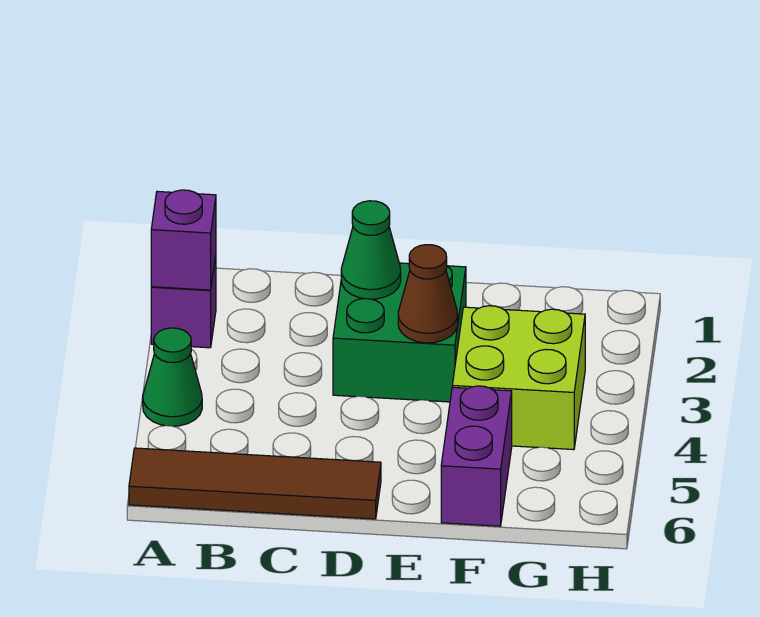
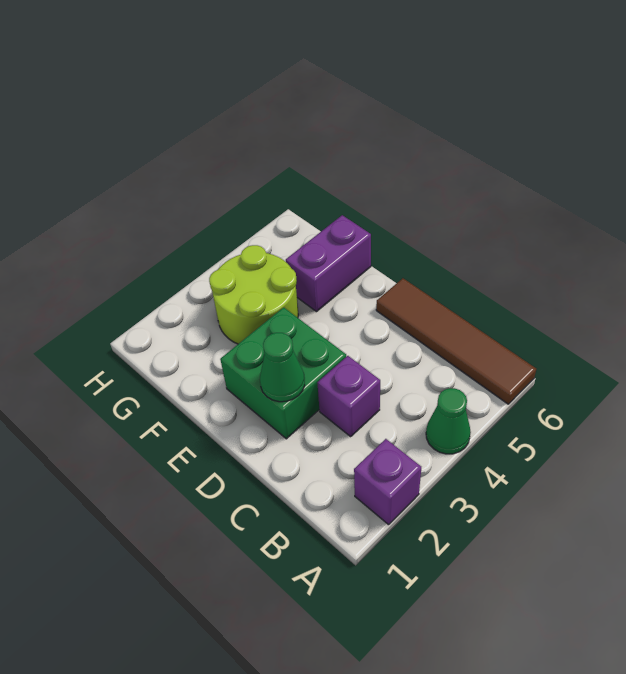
purple brick A2 level 2 -> purple brick C3 level 1
brown cone E3 level 2 -> none
lime brick F3:G4 level 1 -> lime round brick F3:G4 level 1

